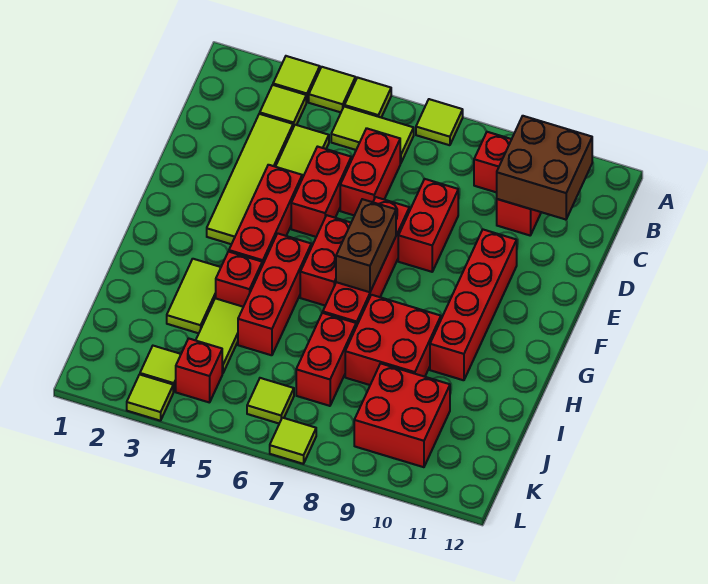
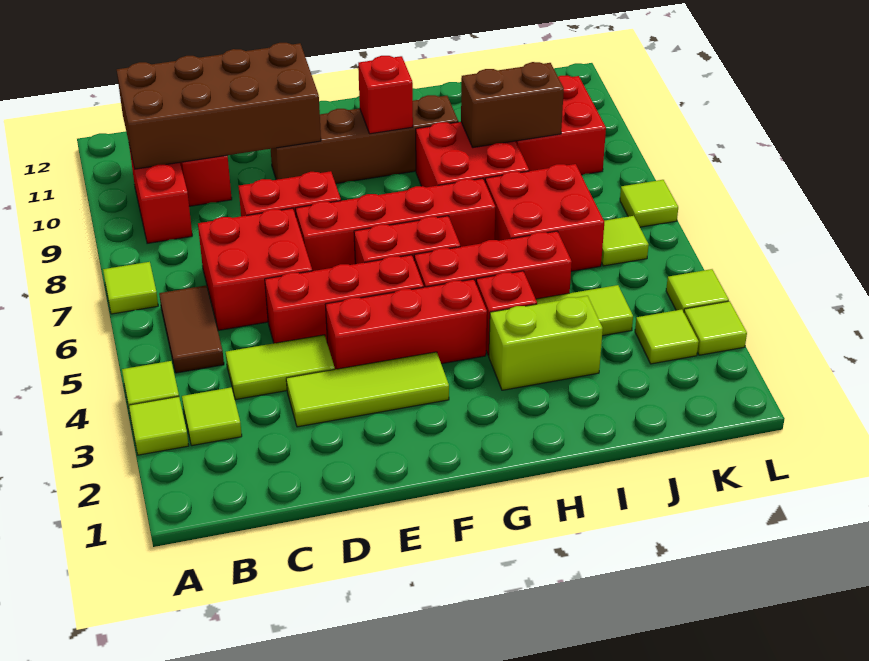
lime tile A5 level 1 -> lime tile L4 level 1
lime tile B5:B6 level 1 -> brown tile B5:B6 level 1
brown brick B10:C11 level 2 -> brown brick B10:E11 level 2
lime tile C3:F3 level 1 -> lime tile D3:F3 level 1
red brick C6:D6 level 1 -> red brick C6:D7 level 1
red brick D5:E5 level 1 -> red brick D5:F5 level 1
red brick E10:H10 level 1 -> brown brick E10:H10 level 1
brown brick F7:G7 level 2 -> brown brick I9:J9 level 2
lime tile H3:I3 level 1 -> lime brick H3:I3 level 1
red brick I7:J7 level 1 -> red brick I6:J7 level 1
red brick K4 level 1 -> red brick G10 level 2

